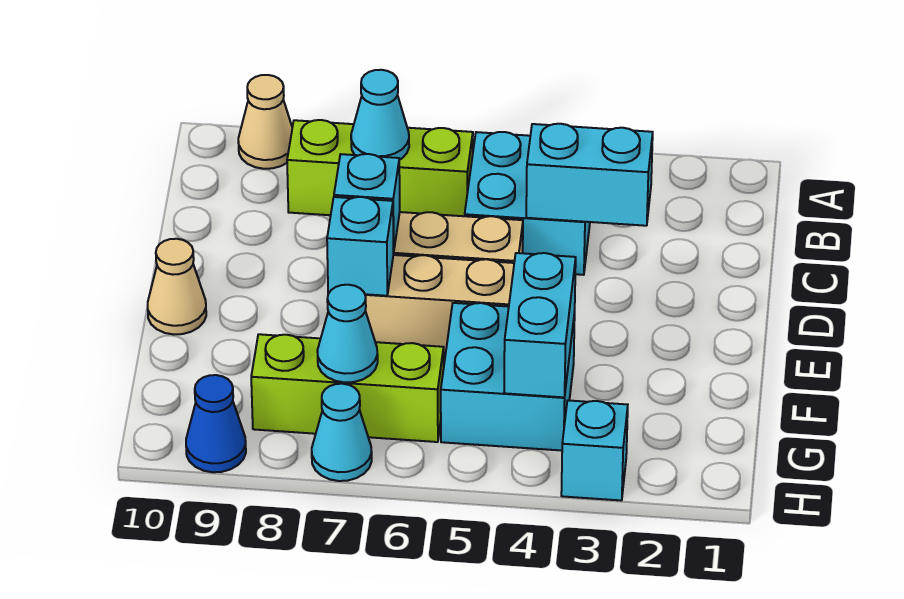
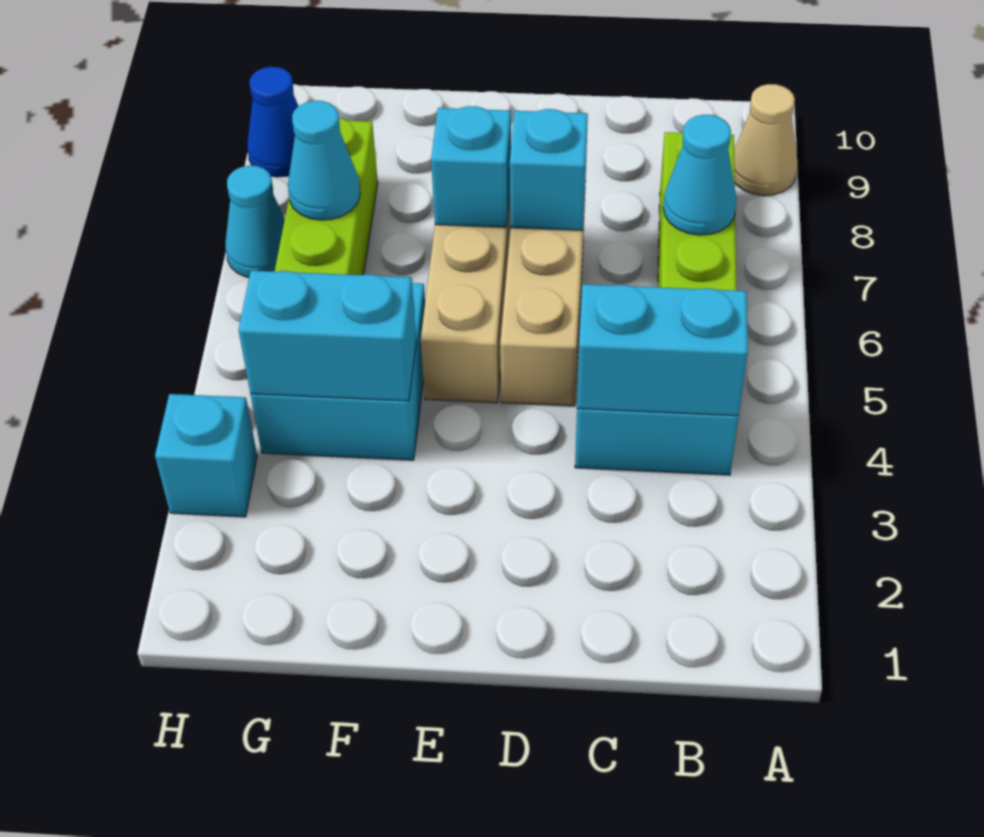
cyan brick C3:C4 level 2 -> cyan brick B4:C4 level 2
tan cone E10 level 1 -> none

